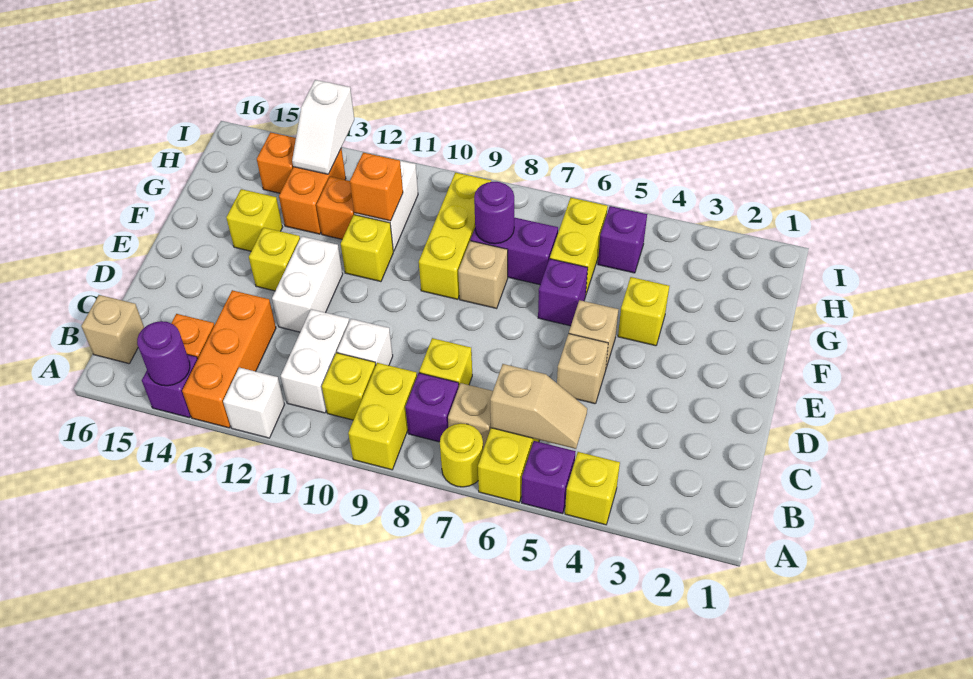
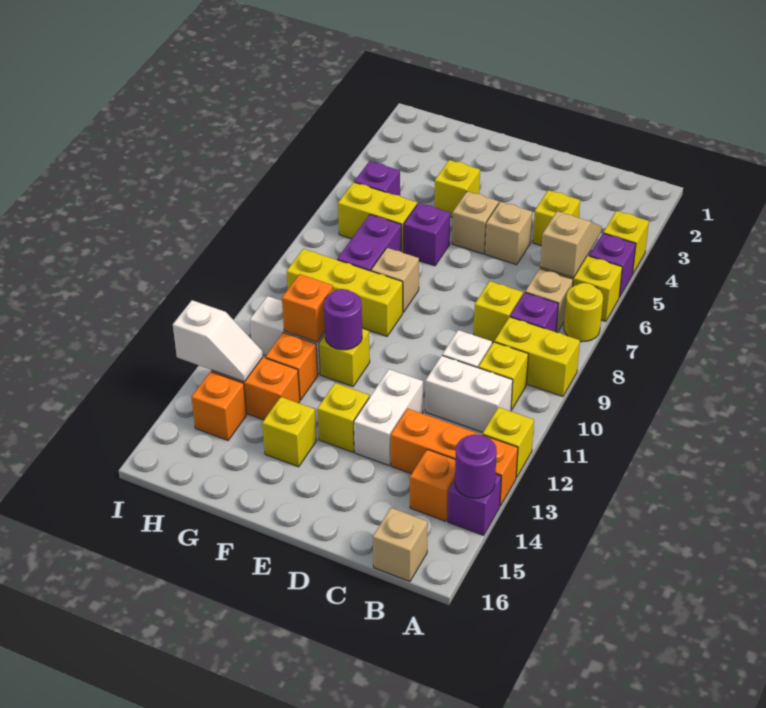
white brick A12 level 1 -> yellow brick A12 level 1
none -> yellow brick C4 level 1
white brick D12:E12 level 1 -> white brick D12:D13 level 1
purple round brick G8 level 2 -> purple round brick F11 level 2

